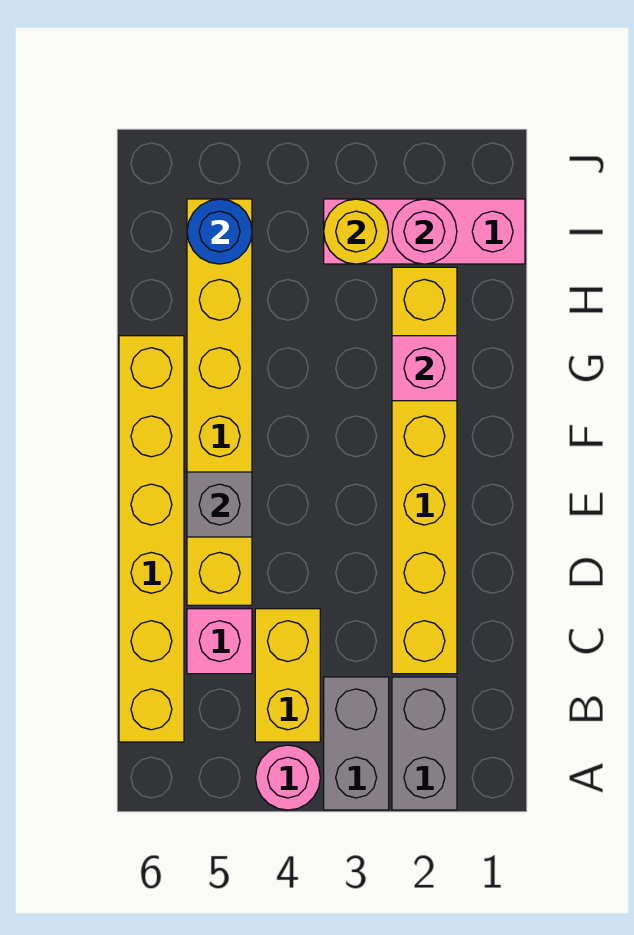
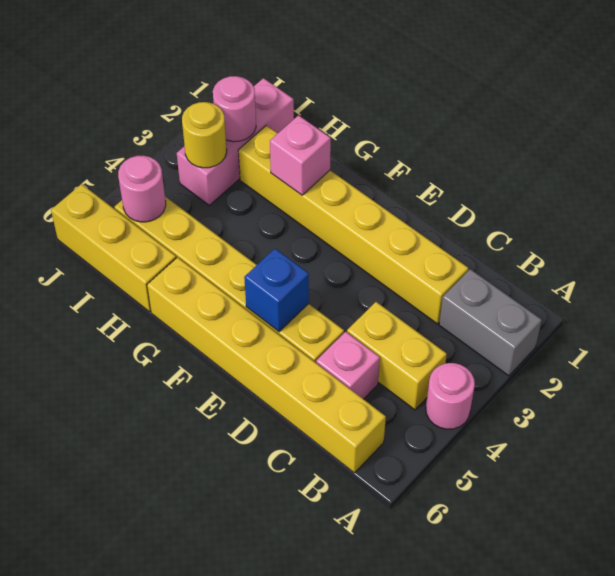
grey brick A3:B3 level 1 -> none
grey brick E5 level 2 -> blue brick E5 level 2
none -> yellow brick H6:J6 level 1
blue round brick I5 level 2 -> pink round brick I5 level 2

